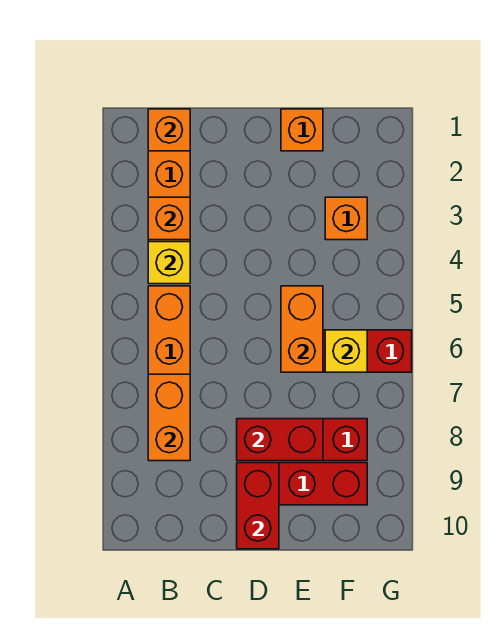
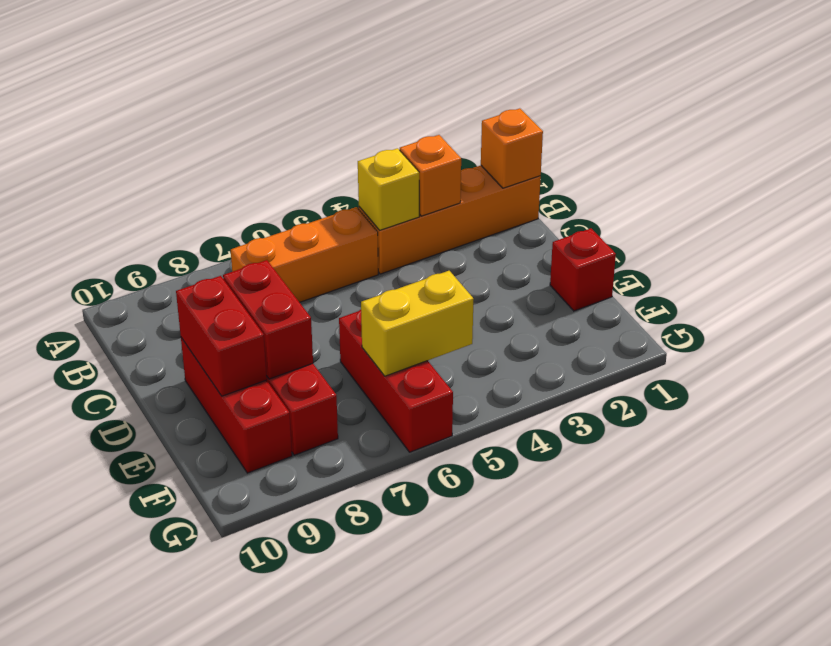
orange brick B7:B8 level 2 -> none
red brick D9:D10 level 2 -> red brick D9:E9 level 2
orange brick E1 level 1 -> red brick E1 level 1
orange brick E5:E6 level 2 -> none
orange brick F3 level 1 -> none
yellow brick F6 level 2 -> yellow brick F5:F6 level 2

